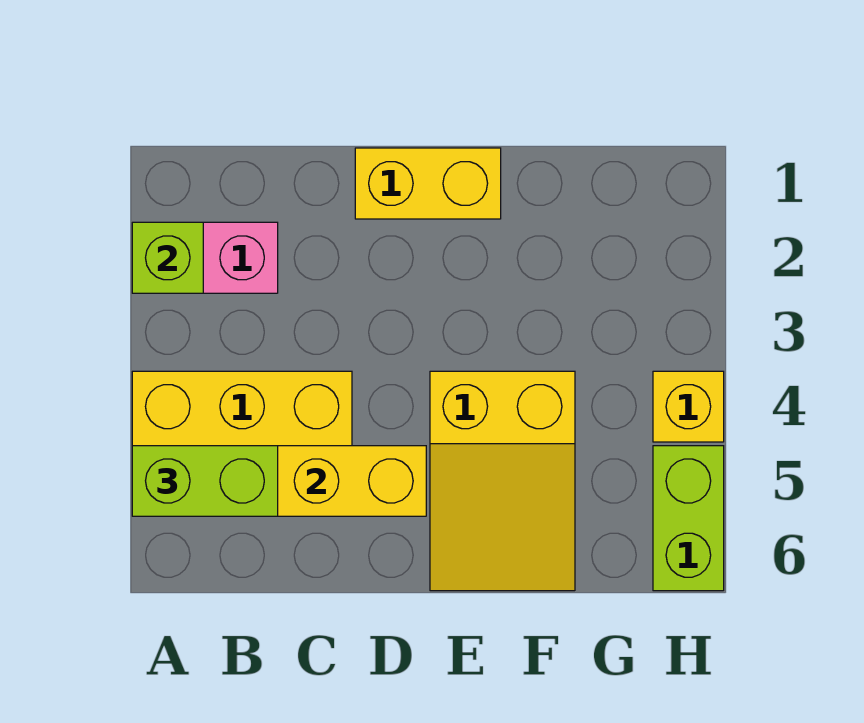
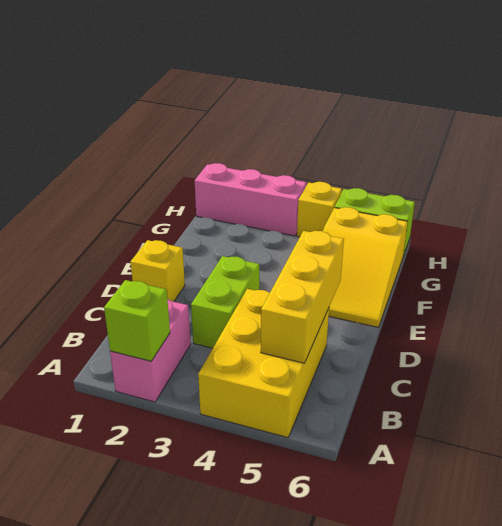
lime brick A5:B5 level 3 -> lime brick C3:D3 level 1
yellow brick D1:E1 level 1 -> yellow brick D1 level 1
yellow slope E4:F6 level 1 top 4 -> yellow slope E5:G6 level 1 top G
none -> pink brick H1:H3 level 1

